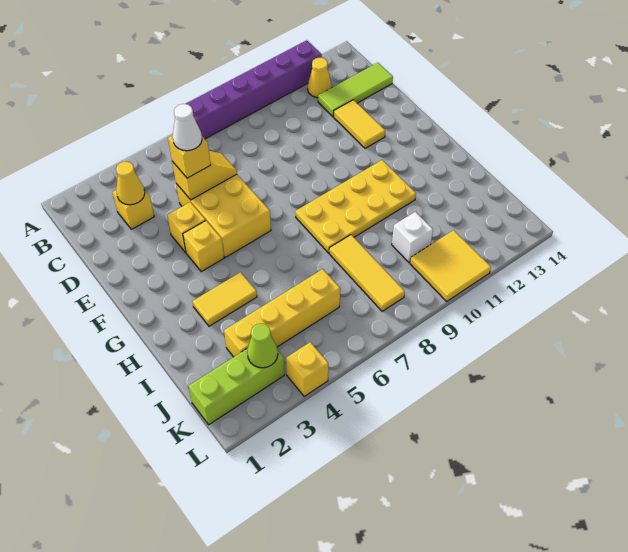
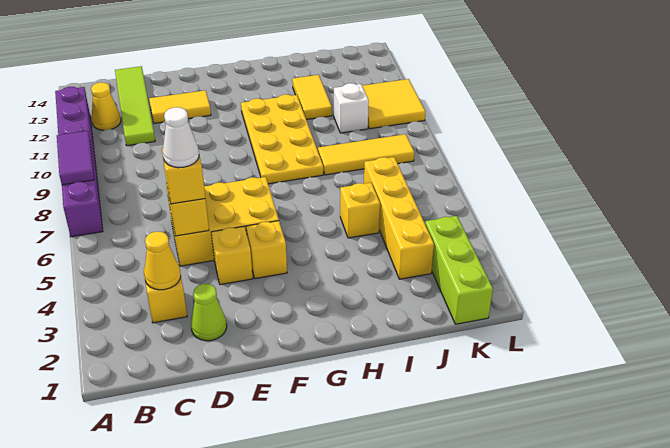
none -> purple tile A8:A9 level 2
lime tile C12:C14 level 1 -> lime tile C11:C14 level 1
yellow tile H3:H4 level 1 -> yellow tile I11:I12 level 1
lime cone K3 level 2 -> lime cone D2 level 1
yellow brick L4 level 1 -> yellow brick I5 level 1

